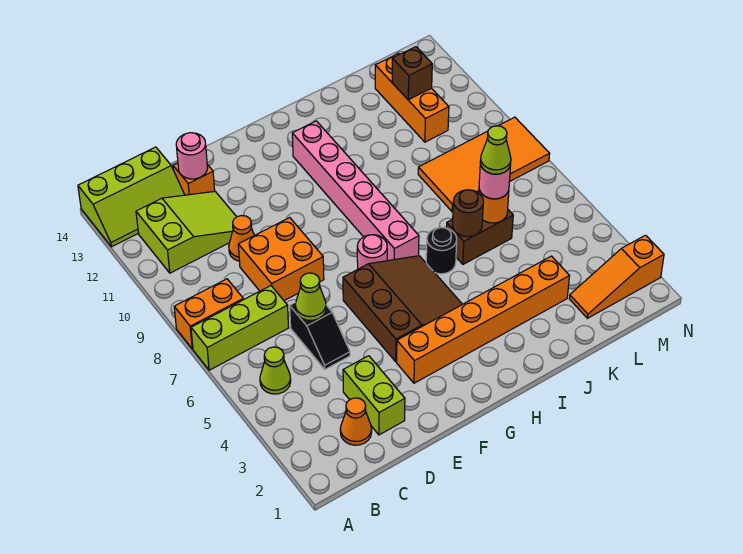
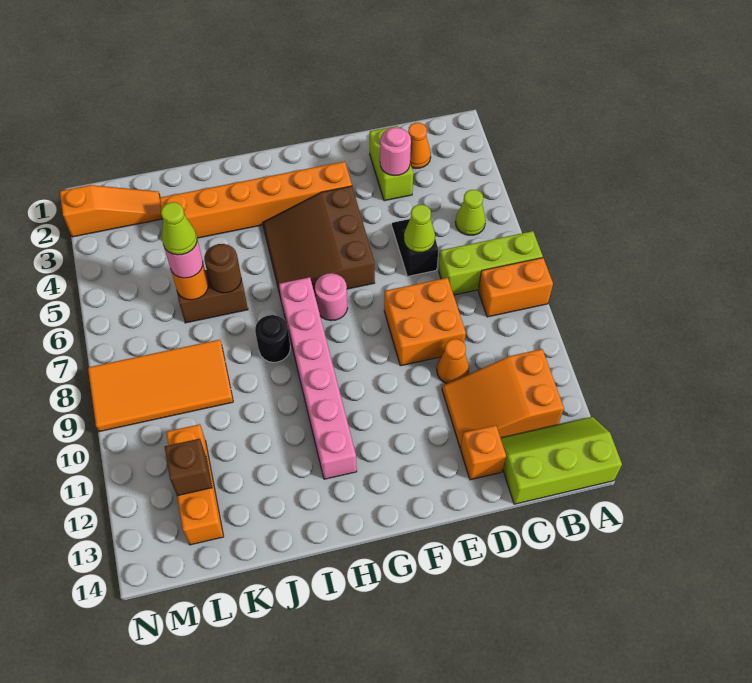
lime slope B11:D12 level 1 top B -> orange slope B11:D12 level 1 top B
pink round brick D13 level 2 -> pink round brick D3 level 2
black round brick I6 level 1 -> black round brick I8 level 1

